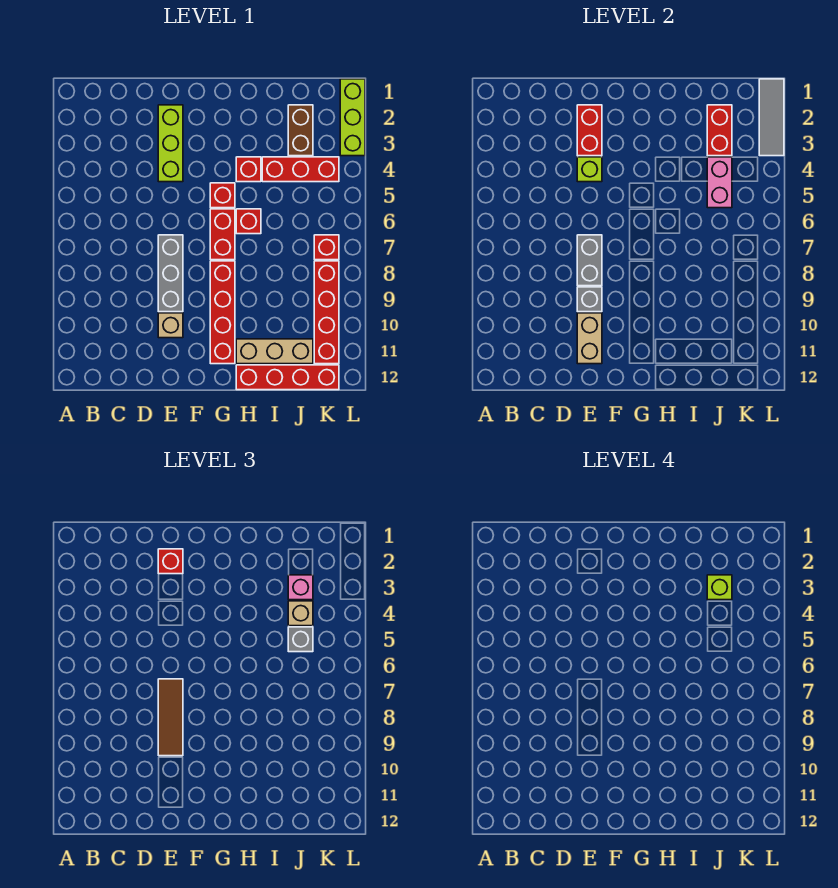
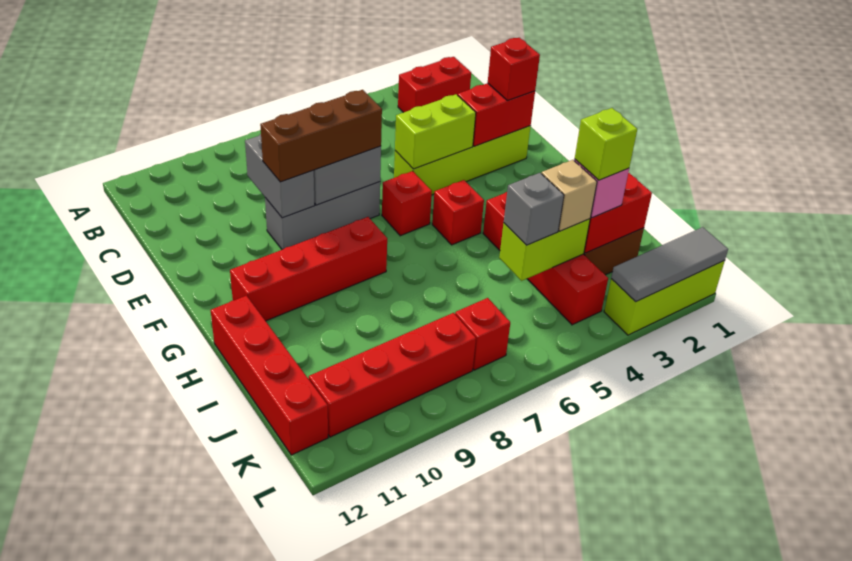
lime brick E2:E4 level 1 -> lime brick E2:E5 level 1
lime brick E4 level 2 -> lime brick E4:E5 level 2
brown tile E7:E9 level 3 -> brown brick E7:E9 level 3
grey brick E9 level 2 -> grey brick D9:E9 level 2
tan brick E10 level 1 -> none
tan brick E10:E11 level 2 -> none
red brick G6:G7 level 1 -> red brick B2:B3 level 1
red brick H6 level 1 -> red brick F6 level 1
tan brick H11:J11 level 1 -> none
pink brick J4:J5 level 2 -> lime brick J4:J5 level 2

